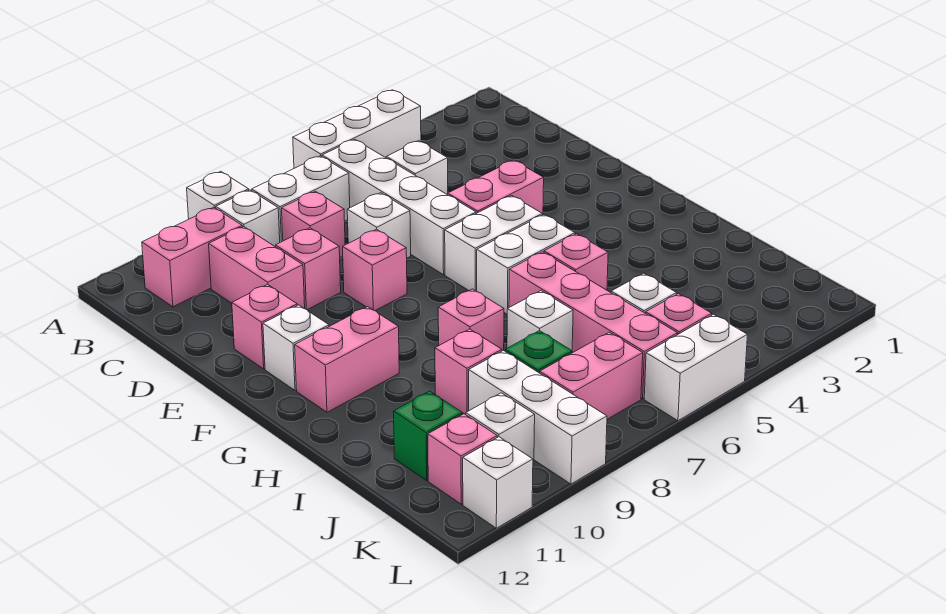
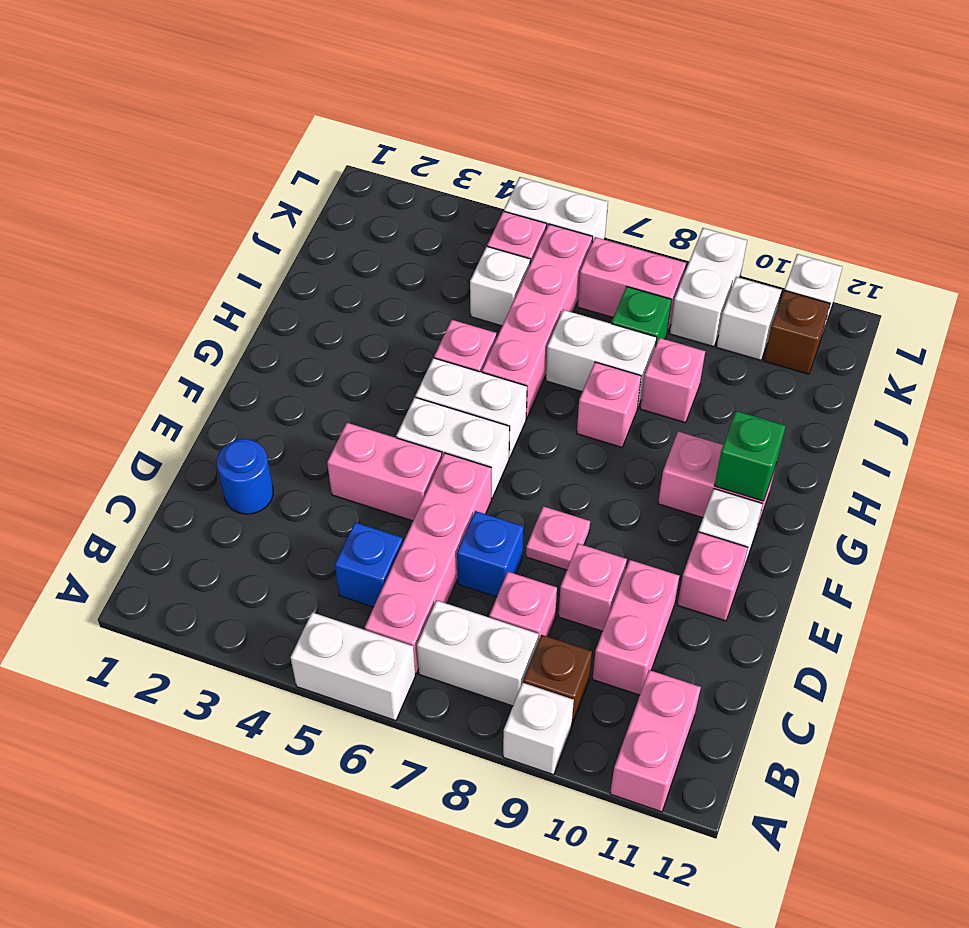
white brick A4:A6 level 1 -> white brick A5:A6 level 1
white brick B6:E6 level 1 -> pink brick B6:E6 level 1
white brick B9 level 1 -> brown brick B9 level 1
pink brick B10:B11 level 1 -> pink brick A11:B11 level 1
white brick C5 level 1 -> blue brick C5 level 1
none -> blue round brick D2 level 1
white brick D7 level 1 -> blue brick D7 level 1
pink brick E8 level 1 -> pink plate E8 level 1
white brick I7 level 1 -> white brick I7:I8 level 1
white brick J9:L9 level 1 -> white brick K9:L9 level 1
green brick J11 level 1 -> green brick G11 level 2
pink brick K11 level 1 -> brown brick K11 level 1

